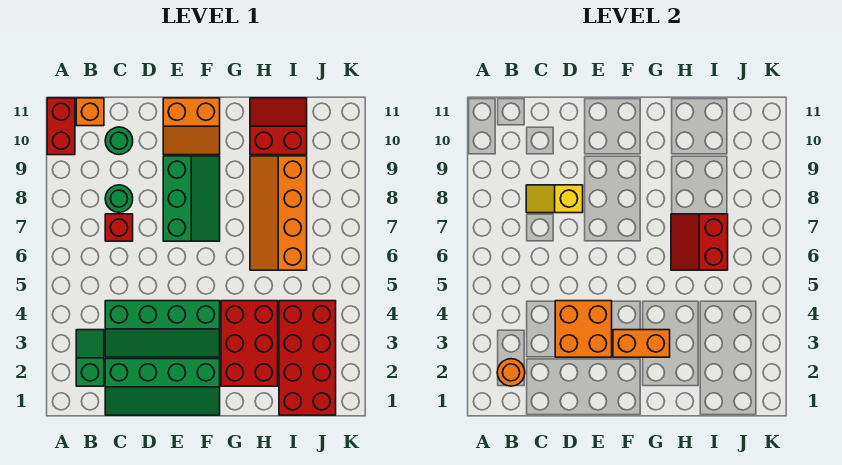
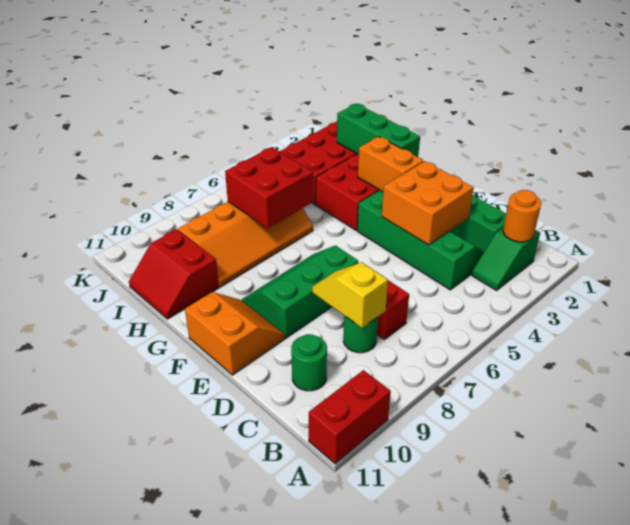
orange brick B11 level 1 -> none
yellow slope C8:D8 level 2 top D -> yellow slope C8:D8 level 2 top C
none -> green brick G2:I2 level 2
red slope H6:I7 level 2 top I -> red brick H6:I7 level 2

